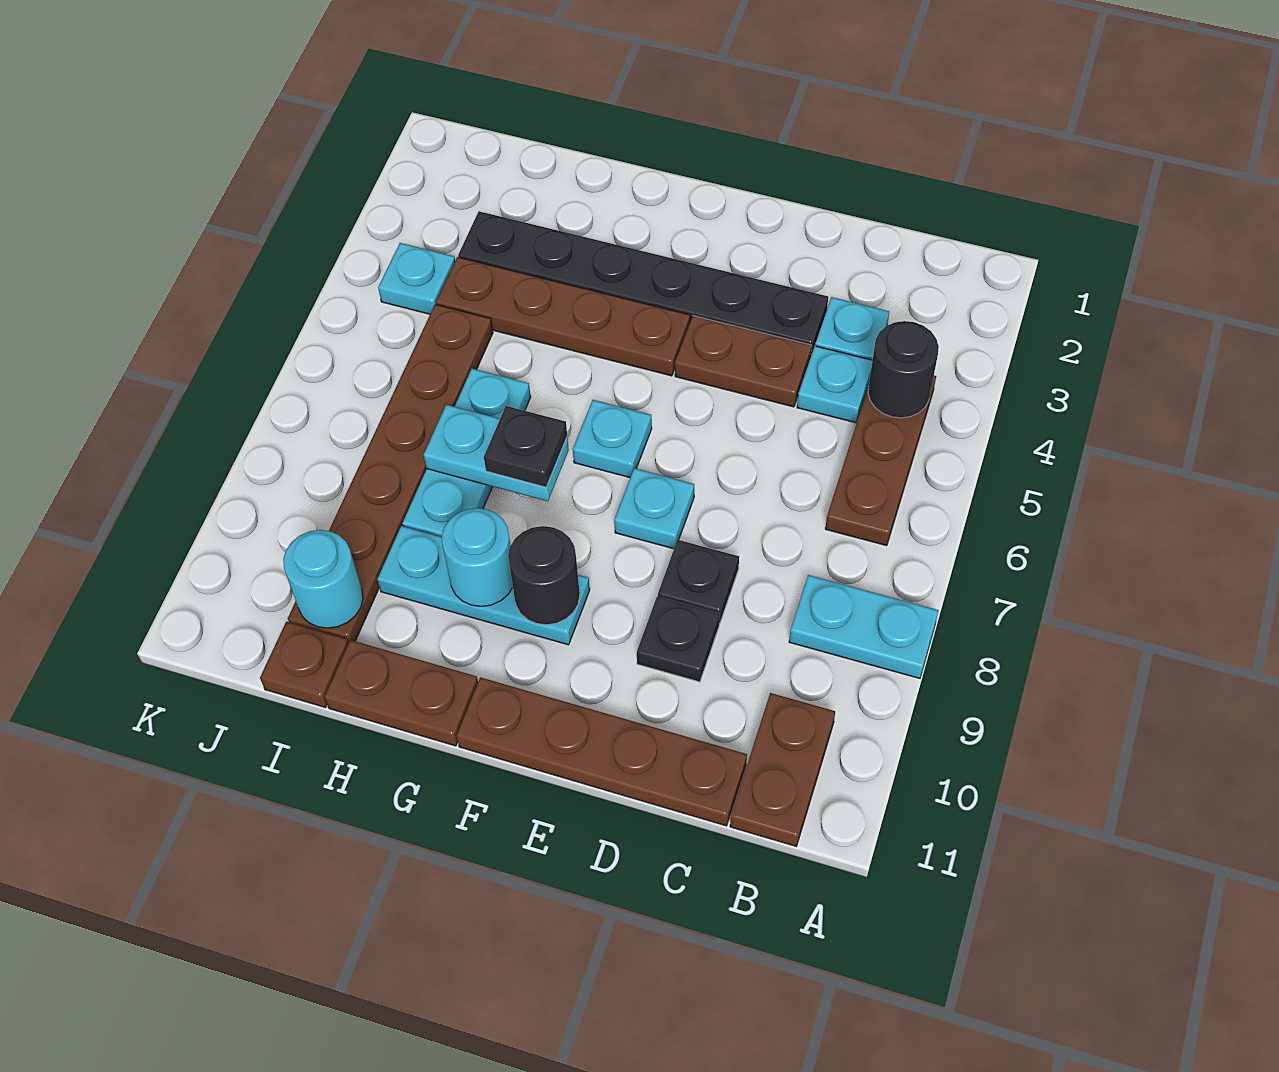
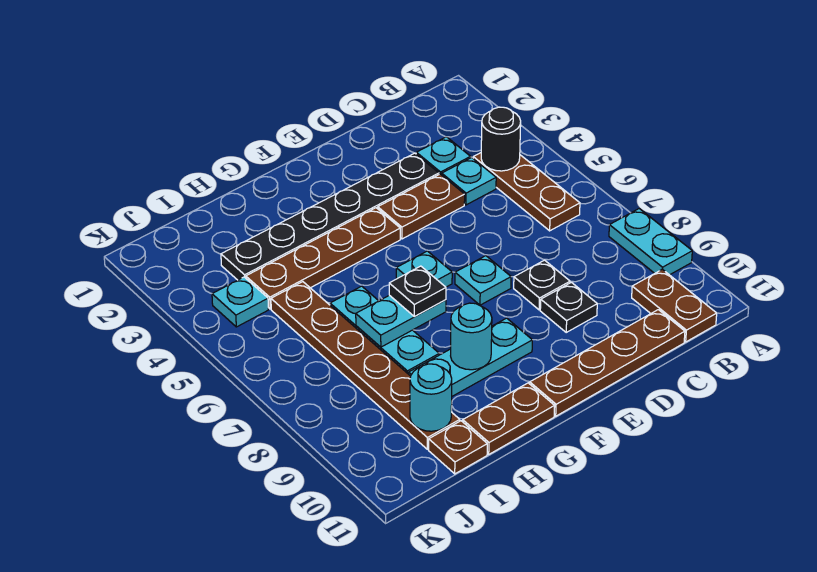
cyan plate A8:B8 level 1 -> cyan plate A8:A9 level 1
black round brick F9 level 2 -> none

